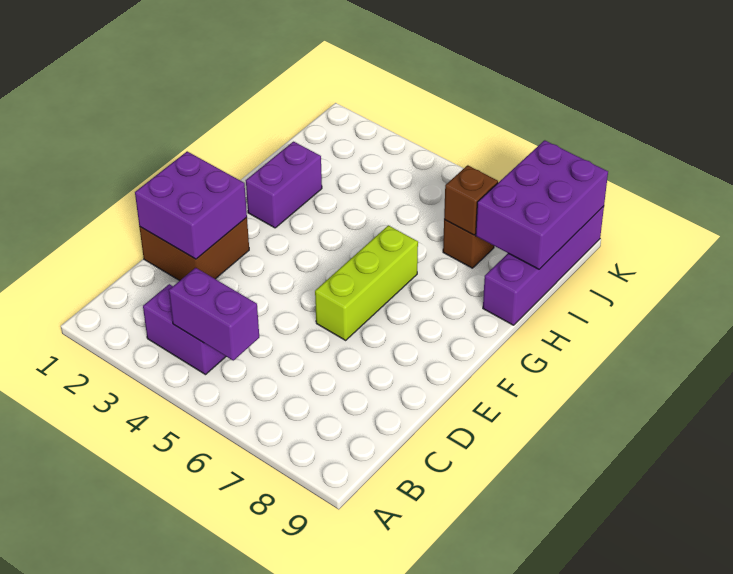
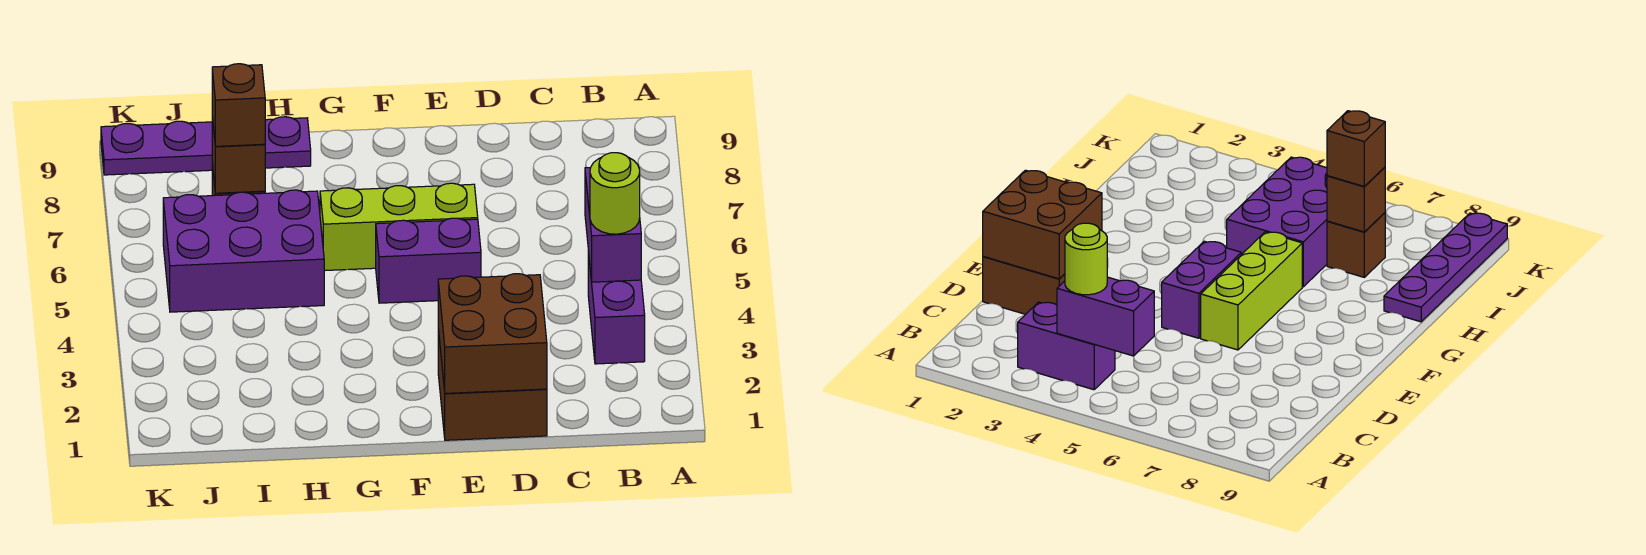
none -> lime round brick B4 level 3
purple brick D1:E2 level 2 -> brown brick D1:E2 level 2
purple brick G2:H2 level 1 -> purple brick E5:F5 level 1
purple brick H9:K9 level 1 -> purple plate H9:K9 level 1
none -> brown brick I7 level 3
purple brick I8:K9 level 2 -> purple brick H5:J6 level 1

